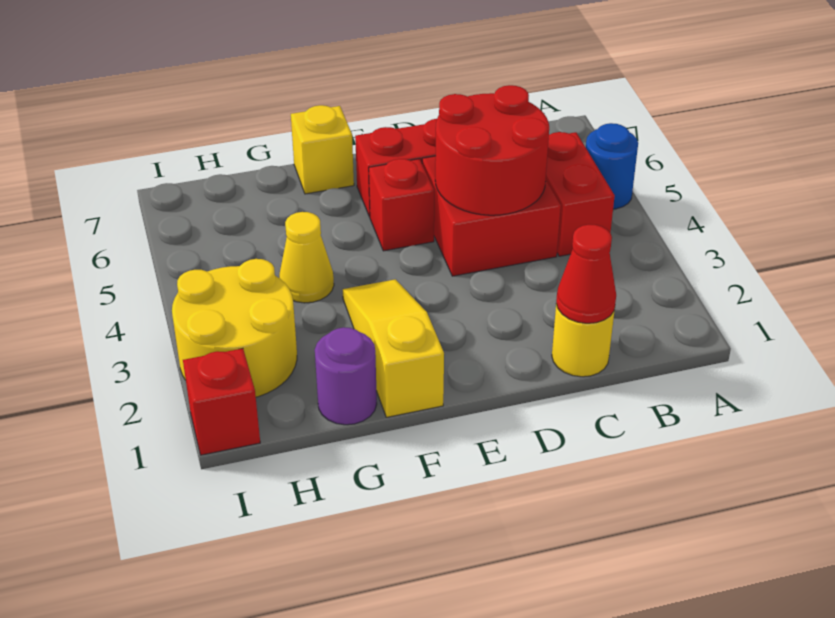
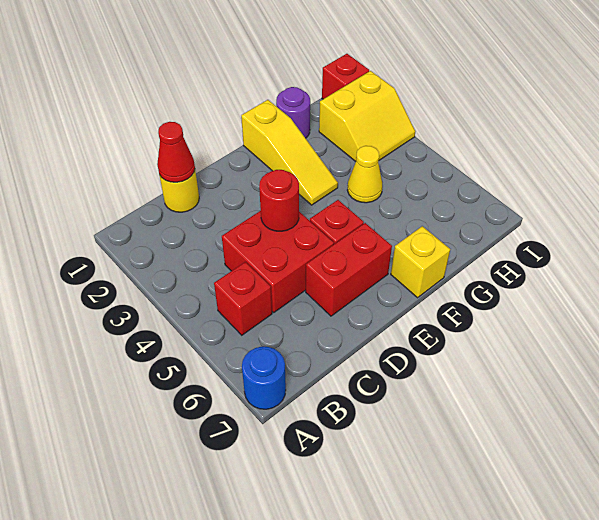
blue round brick A5 level 1 -> blue round brick A7 level 1
red brick B4:B5 level 1 -> red brick B5 level 1
red round brick C4:D5 level 2 -> red round brick D4 level 2
yellow round brick H2:I3 level 1 -> yellow slope H2:I3 level 1 top 2

